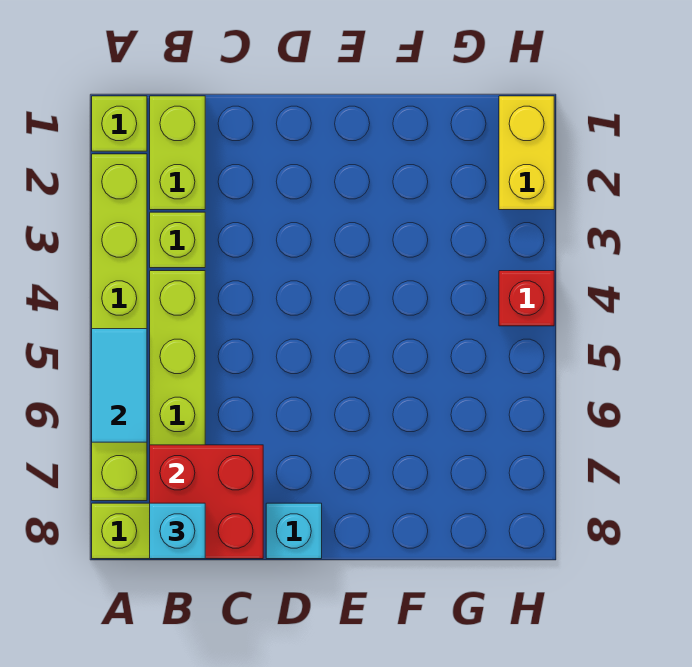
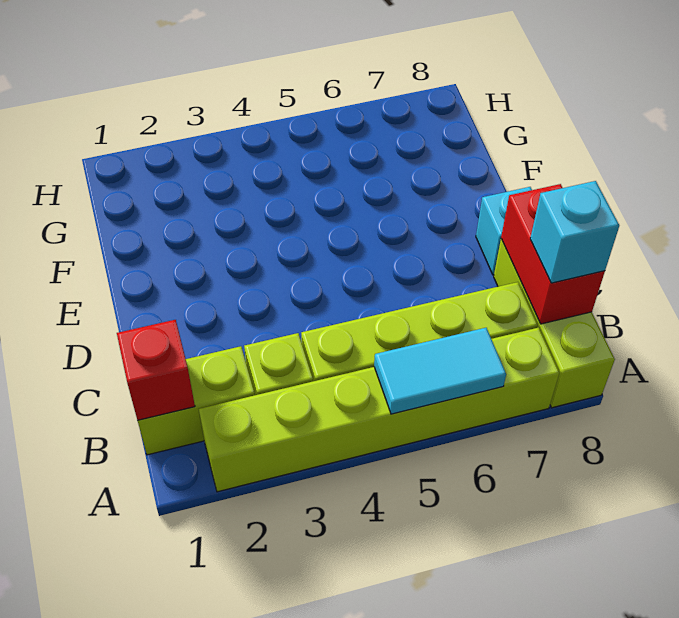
lime brick A1 level 1 -> none
red brick B7:C8 level 2 -> red brick B8:C8 level 2
yellow brick H1:H2 level 1 -> none
red brick H4 level 1 -> red brick B1 level 2

